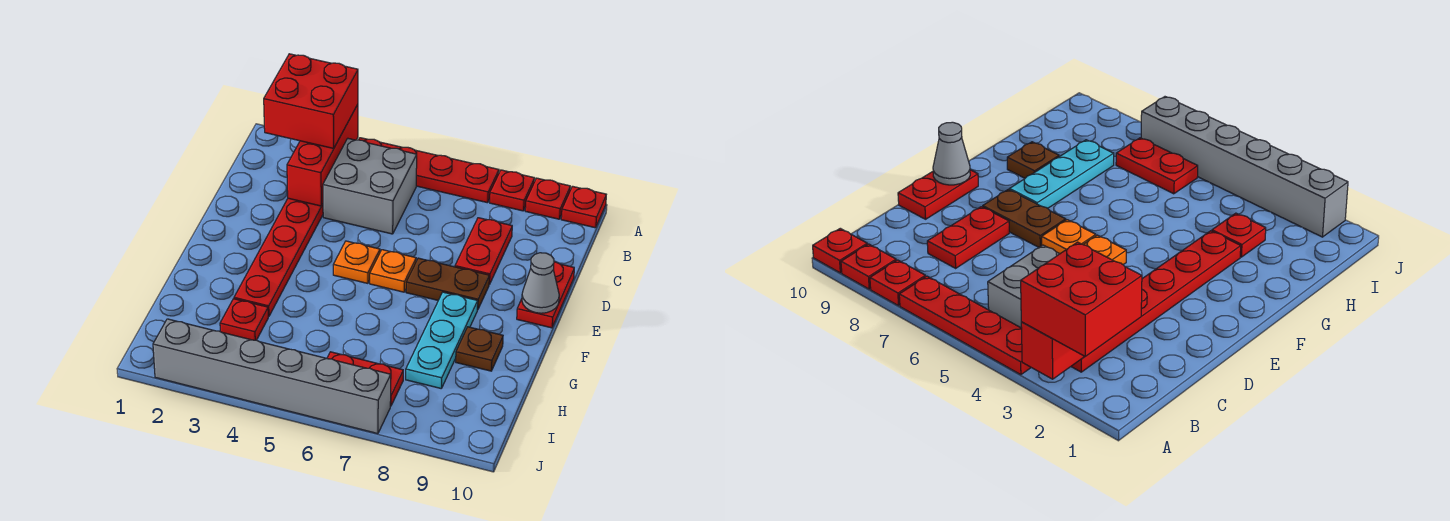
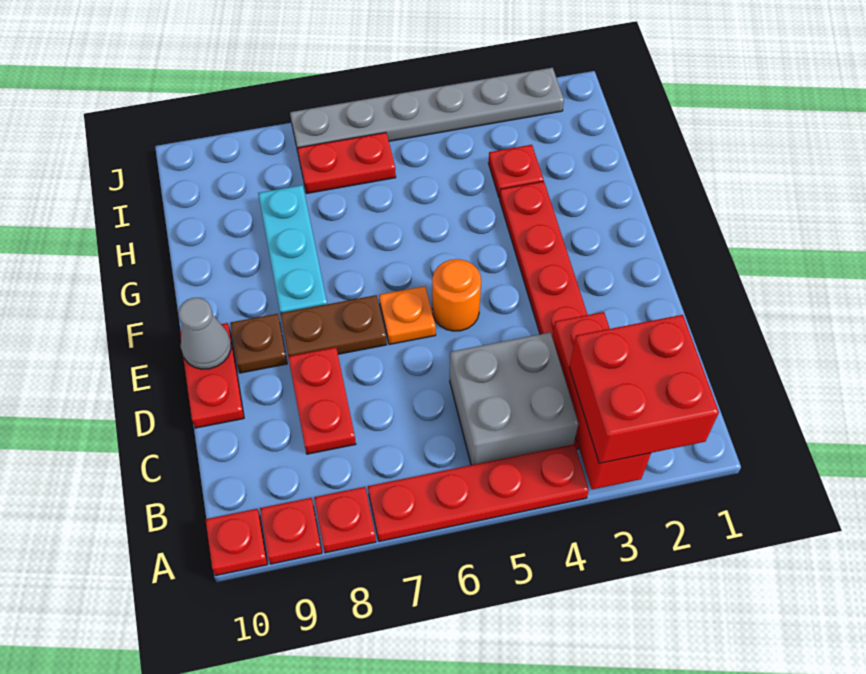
orange plate E5 level 1 -> orange round brick E5 level 1
brown plate G9 level 1 -> brown plate E9 level 1
grey brick J2:J7 level 1 -> grey plate J2:J7 level 1

